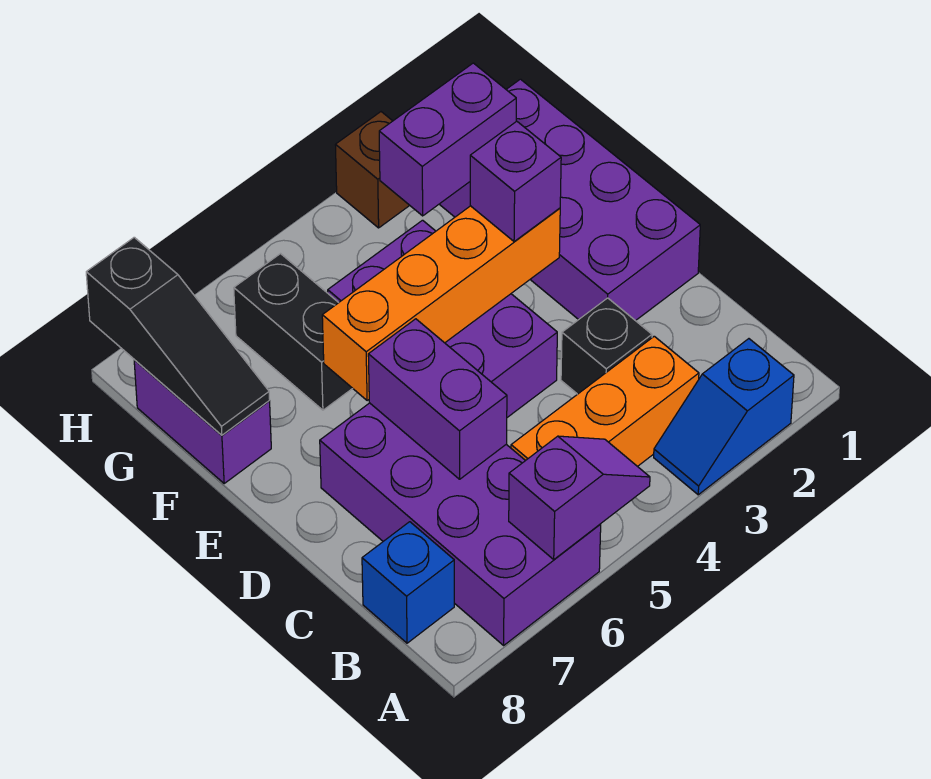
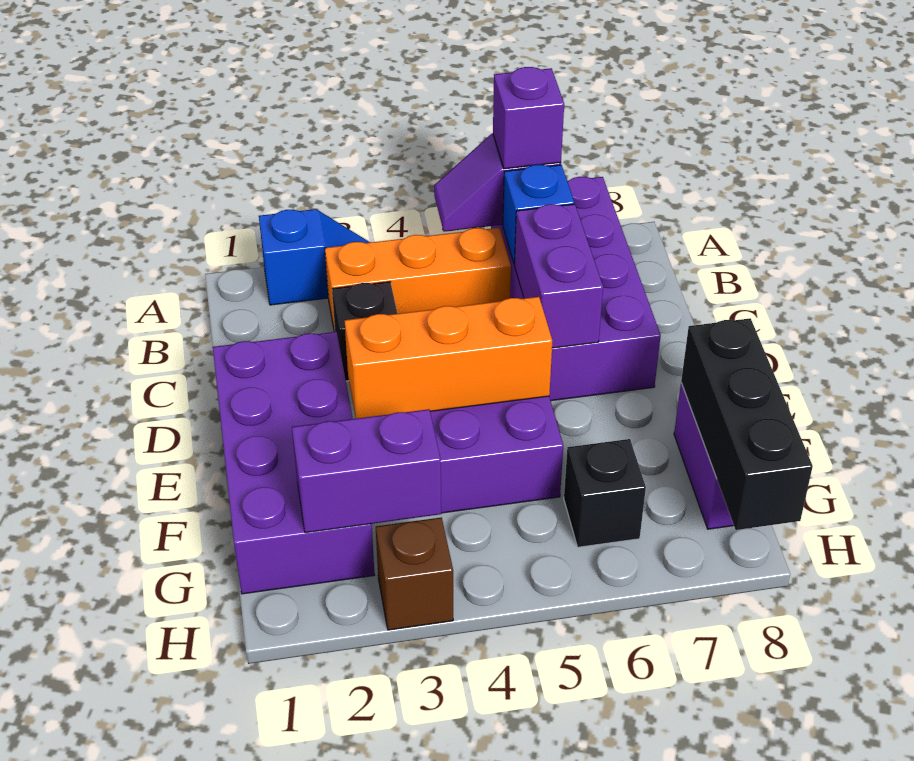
blue brick B8 level 1 -> blue brick B6 level 2
orange brick E3:E6 level 2 -> orange brick E3:E5 level 2
purple brick E3 level 3 -> purple brick A6 level 3
black brick F6:G6 level 1 -> black brick G6 level 1
black slope F8:H8 level 2 top H -> black brick F8:H8 level 2

